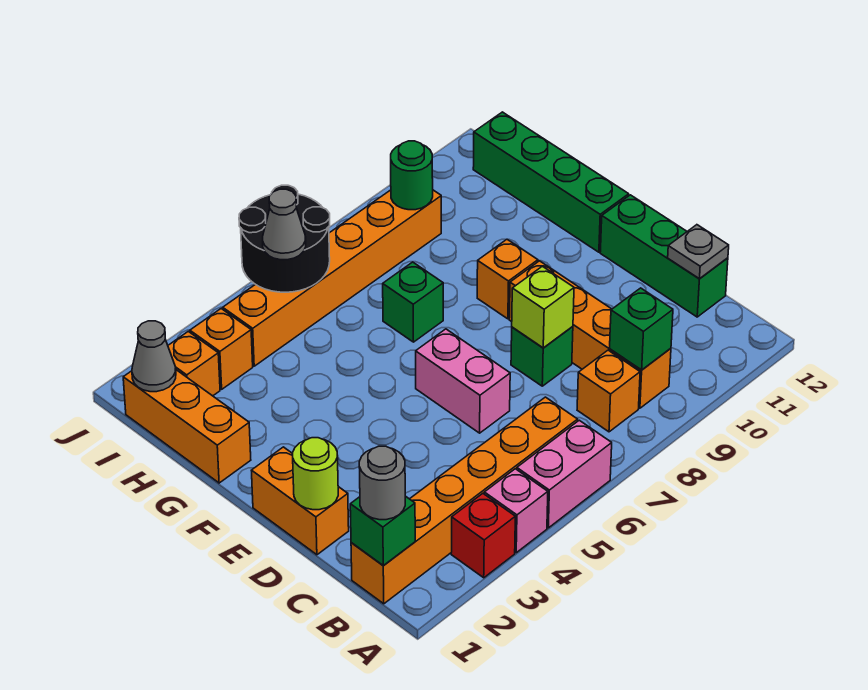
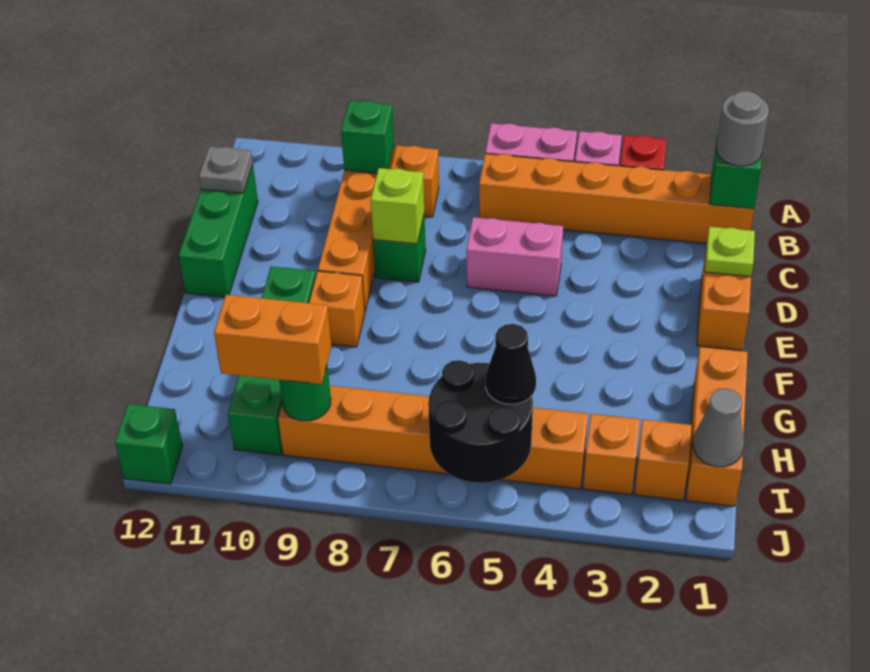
lime round brick D1 level 2 -> lime plate D1 level 2
pink brick D6:E6 level 1 -> pink brick D5:D6 level 1
green brick F12:I12 level 1 -> green brick F10:I10 level 1
green brick G7 level 1 -> green brick J12 level 1
grey cone I5 level 3 -> black cone I5 level 3
none -> orange brick I9:I10 level 3

